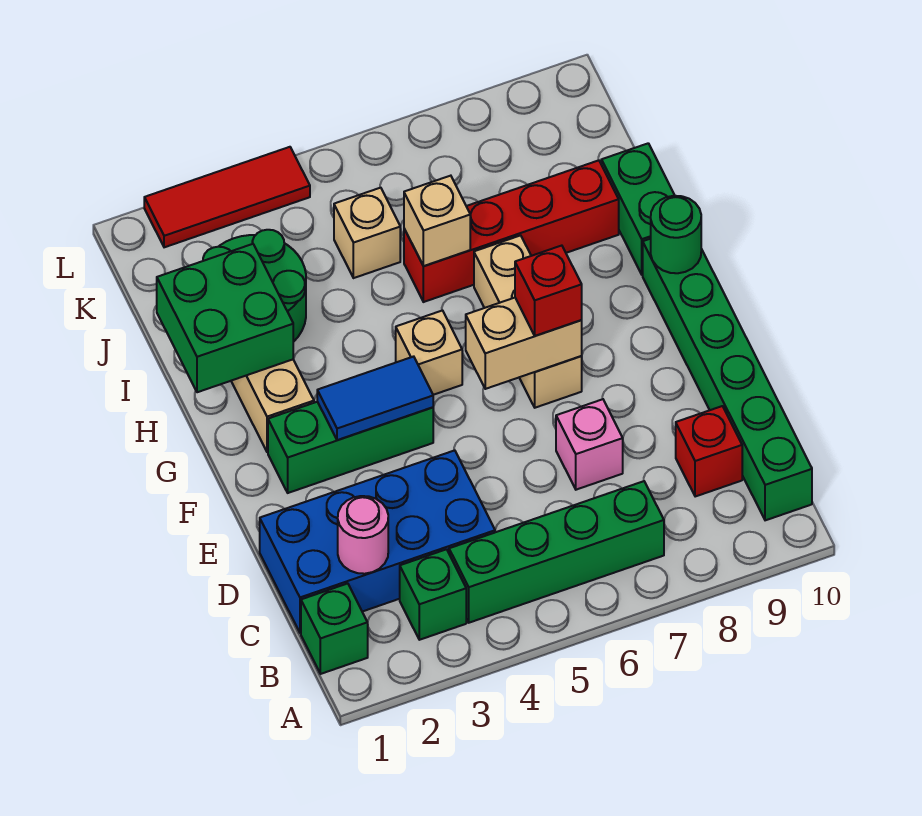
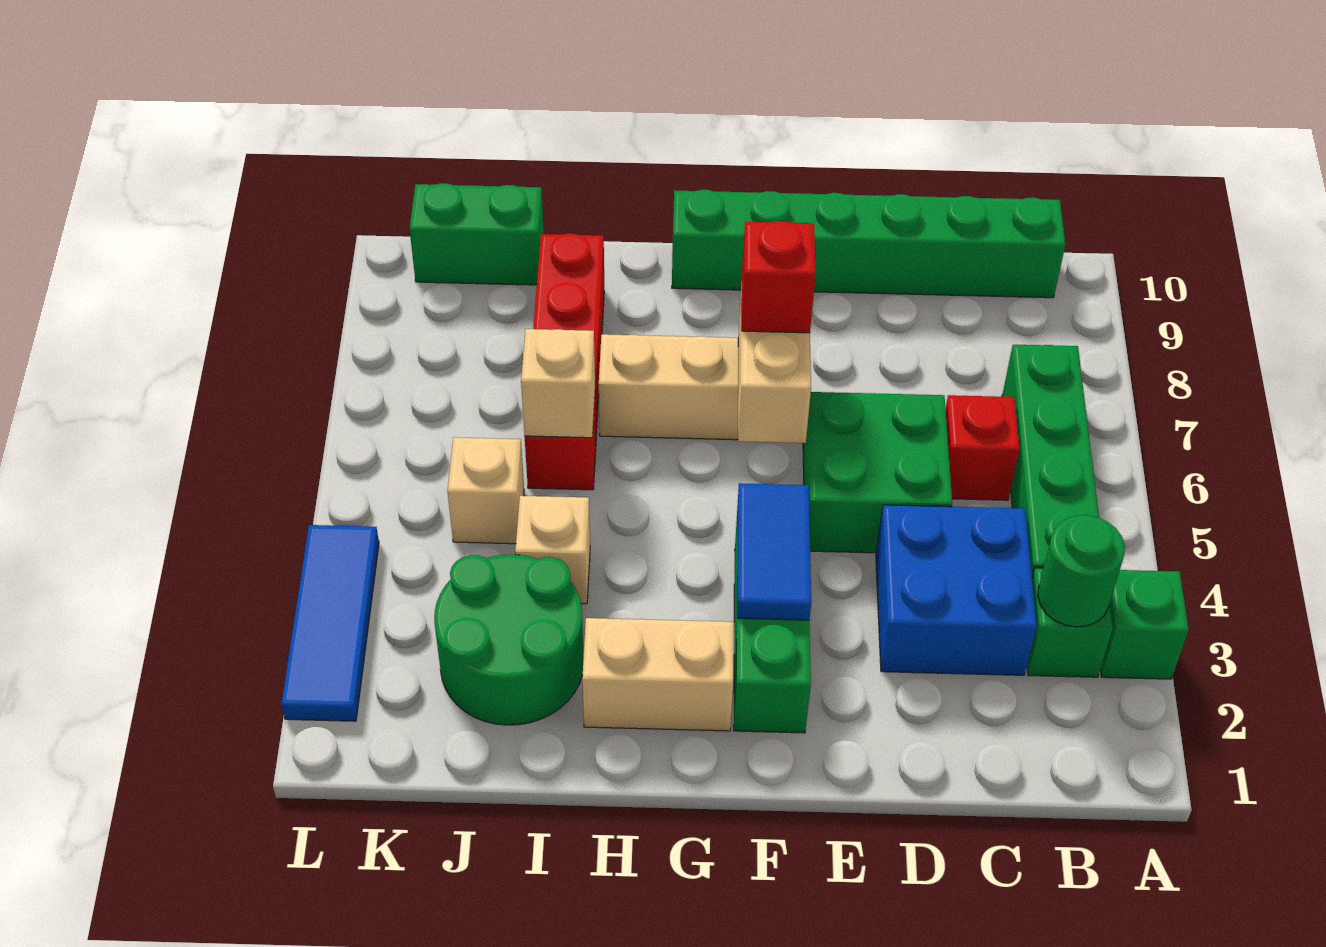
green brick B1 level 1 -> green brick A3 level 1
blue brick C1:D4 level 1 -> blue brick C3:D4 level 1
pink round brick C2 level 2 -> none
red brick C9 level 1 -> red brick C6 level 1
pink brick D7 level 1 -> none
tan brick G5 level 1 -> tan brick I4 level 1
green round brick G10 level 2 -> green round brick B3 level 2
green brick H1:I2 level 2 -> green brick D5:E6 level 1
green brick H10:I10 level 1 -> green brick J10:K10 level 1
red tile L2:L4 level 1 -> blue tile L2:L4 level 1

